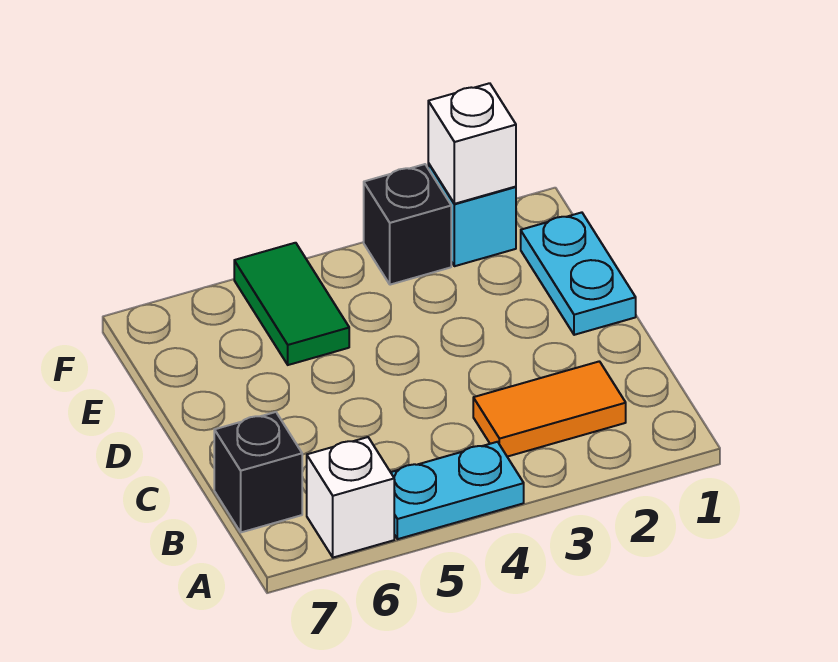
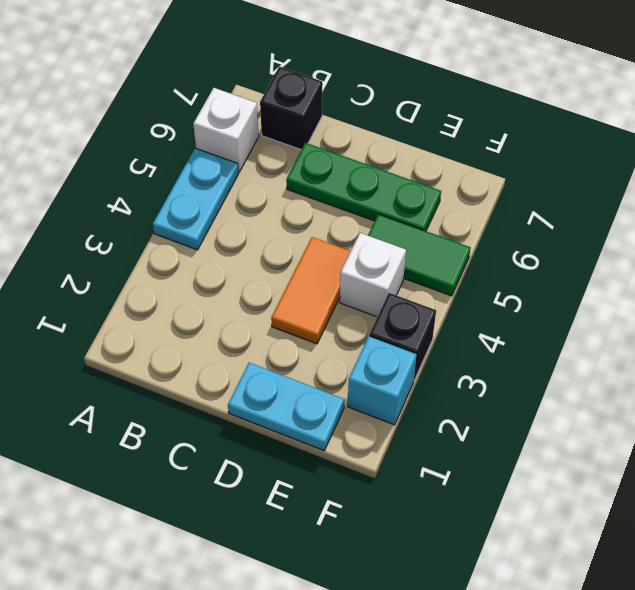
orange tile B2:B3 level 1 -> orange tile D3:D4 level 1
none -> green plate C6:E6 level 1
white brick F2 level 2 -> white brick E4 level 1

